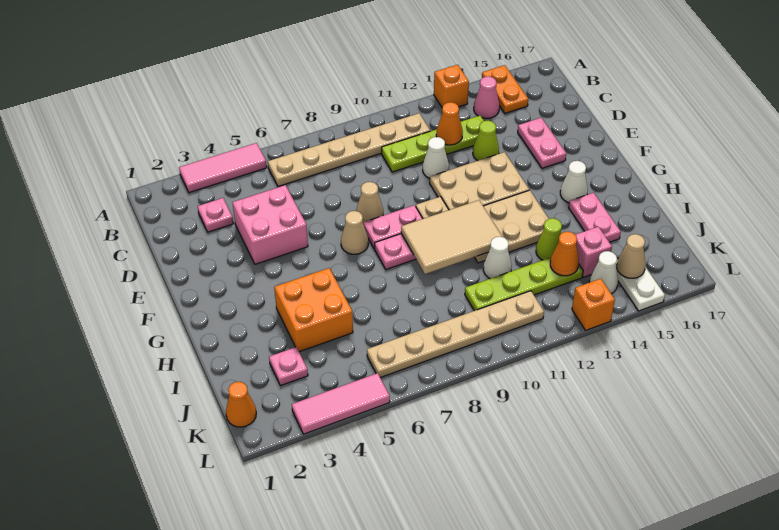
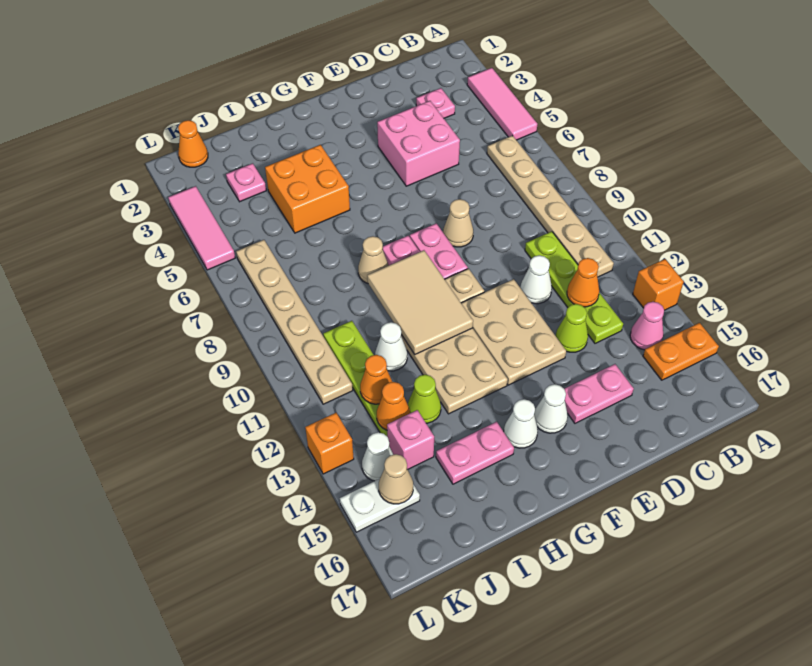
tan cone F7 level 1 -> tan cone H8 level 1
none -> white cone F15 level 1
none -> orange cone J12 level 2

